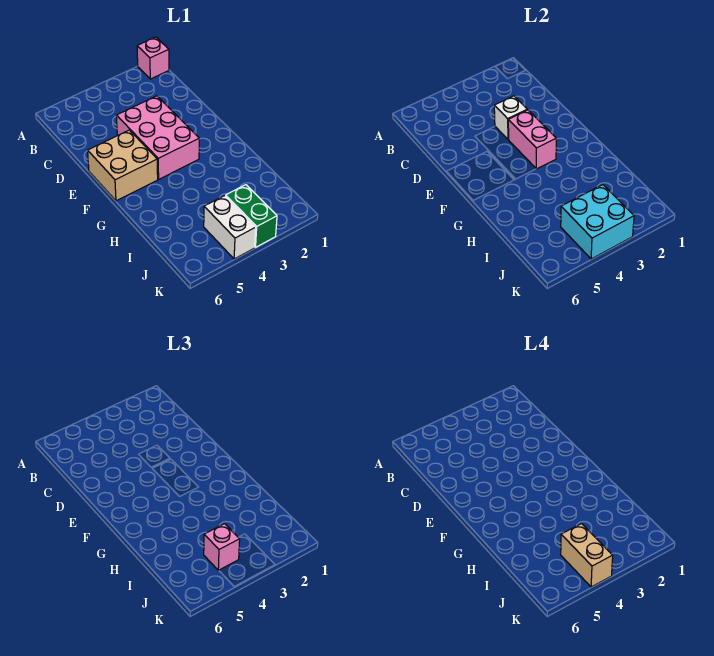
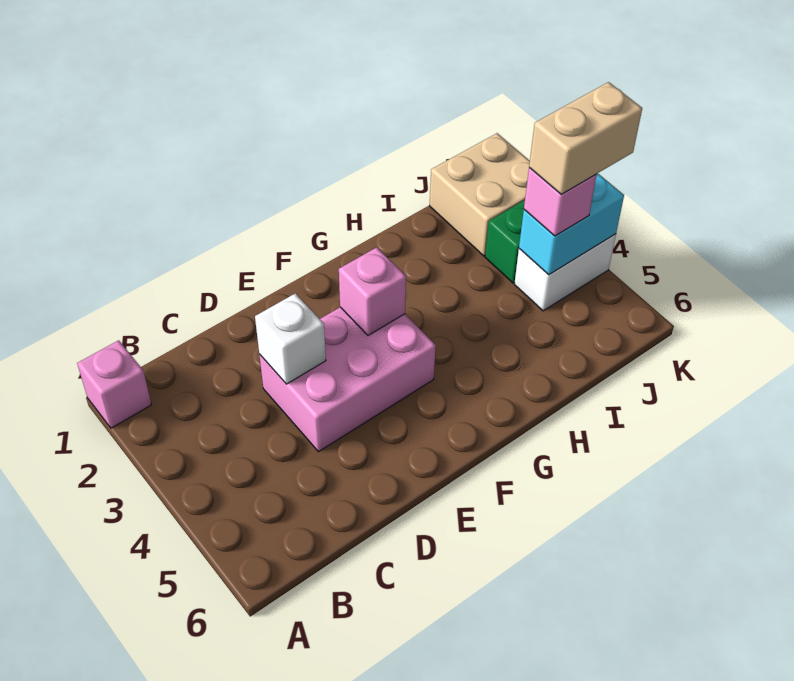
pink brick E3:F3 level 2 -> pink brick F3 level 2
tan brick E5:F6 level 1 -> tan brick J1:K2 level 1
cyan brick J3:K4 level 2 -> cyan brick J4:K4 level 2

